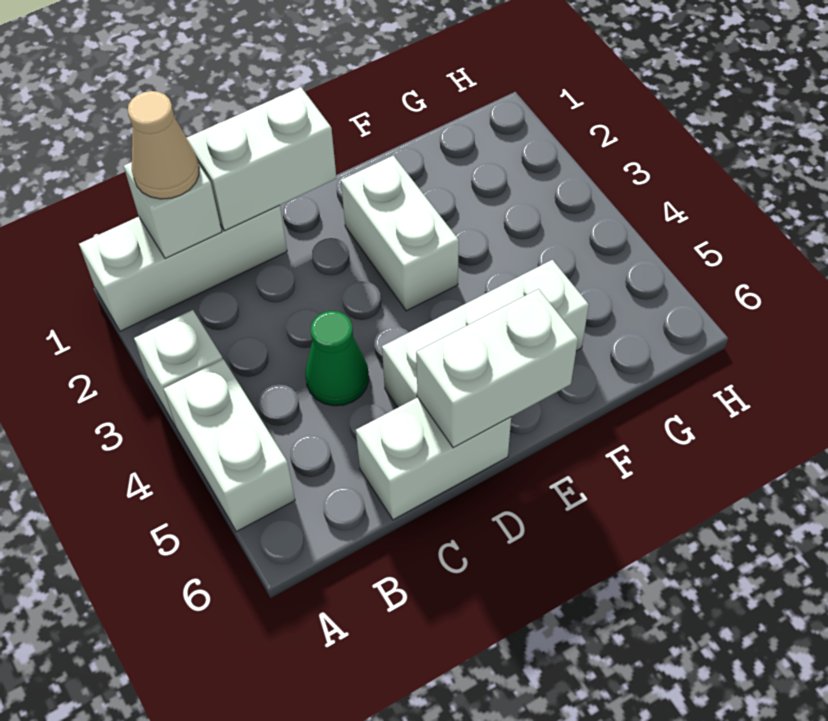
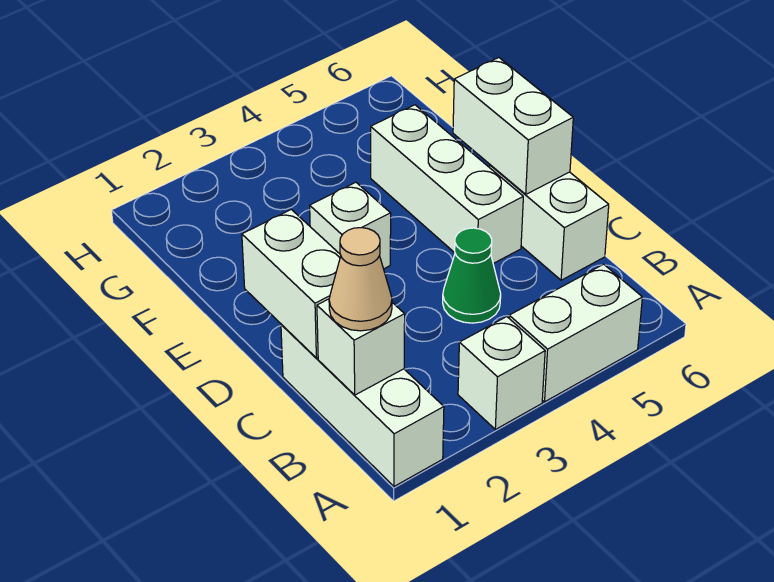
white brick E2:E3 level 1 -> white brick E3 level 1

